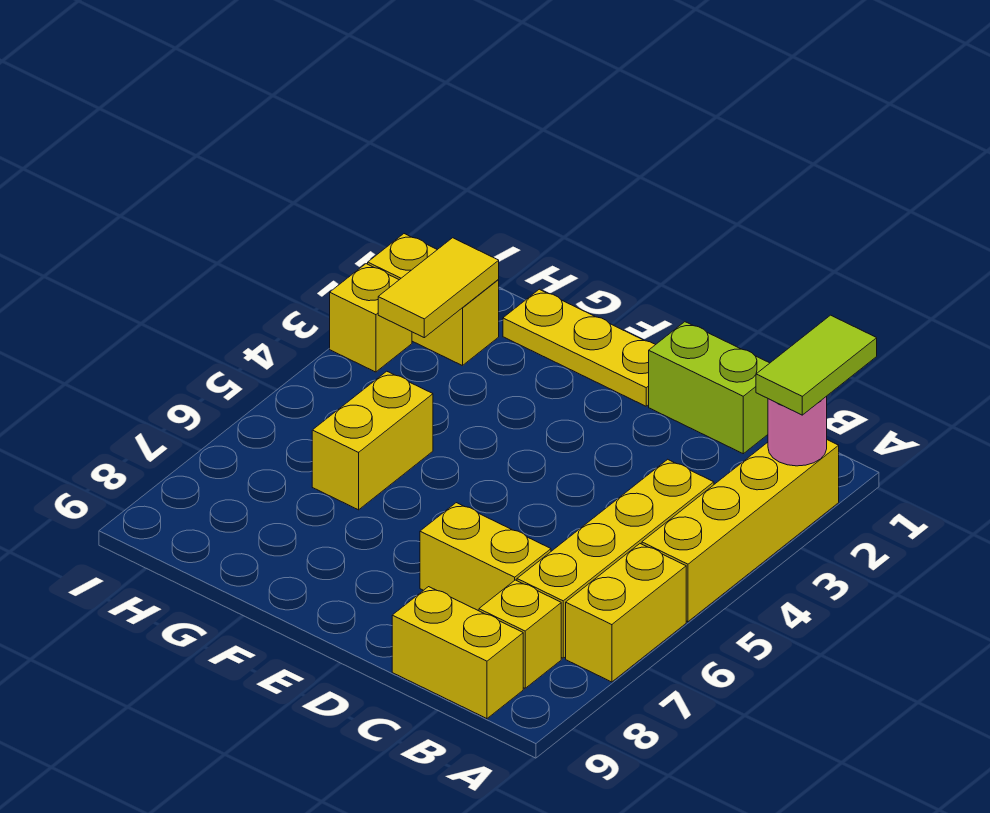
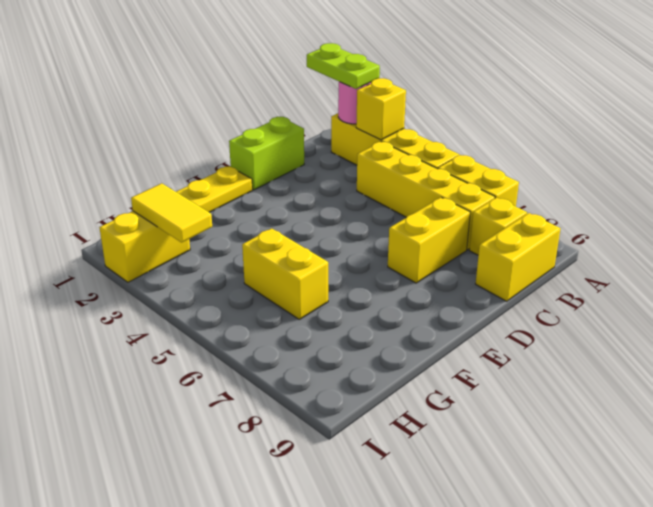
lime tile A1:A2 level 3 -> lime plate A1:A2 level 3
yellow brick I3 level 1 -> yellow brick A3 level 2

